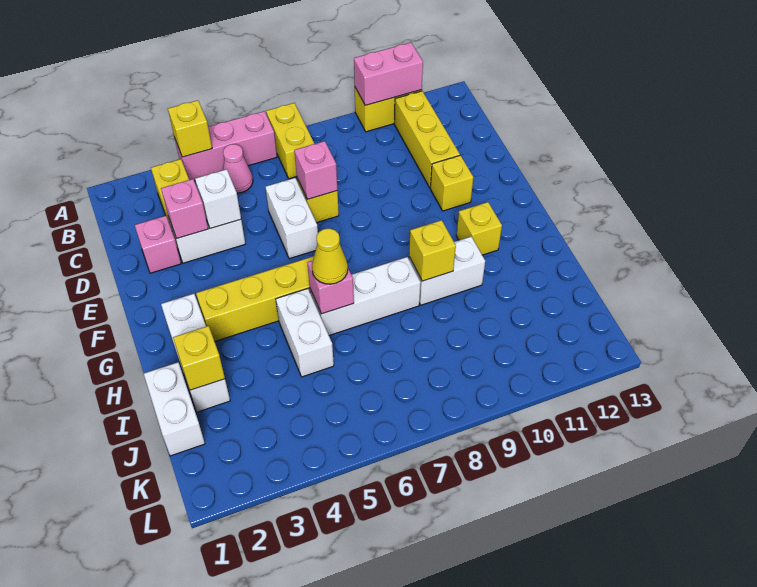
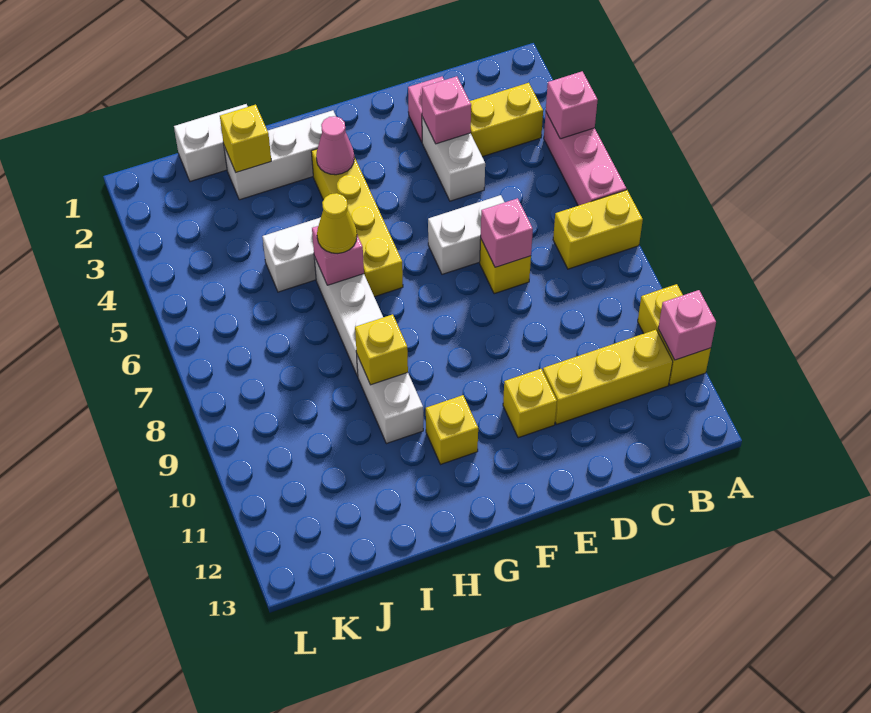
yellow brick A4 level 2 -> pink brick A4 level 2
pink brick A10:A11 level 2 -> pink brick A11 level 2
pink cone B5 level 1 -> pink cone G3 level 2
white brick D4 level 2 -> none

